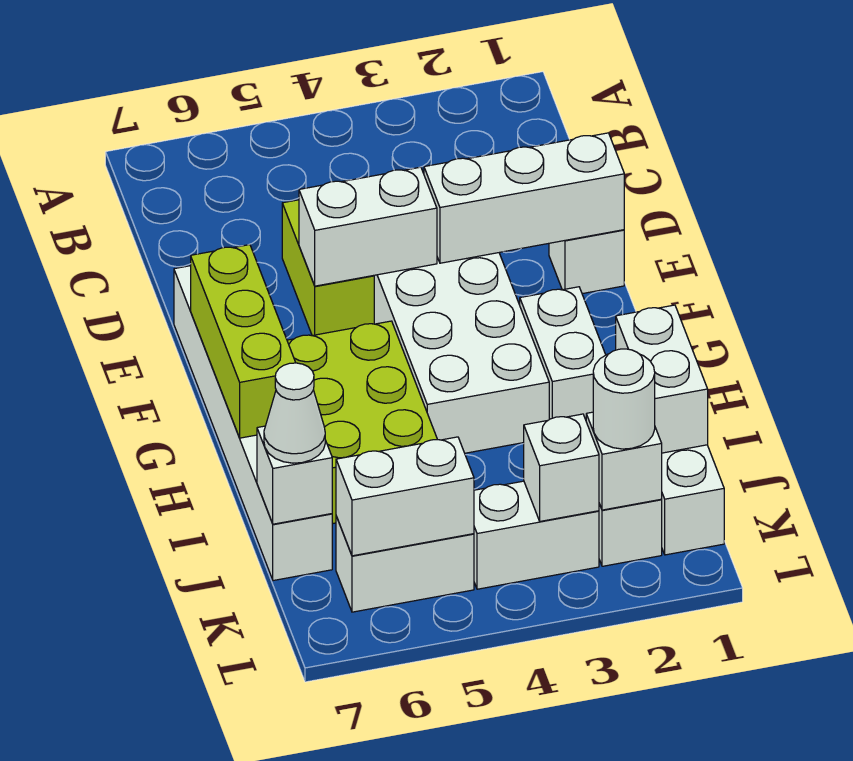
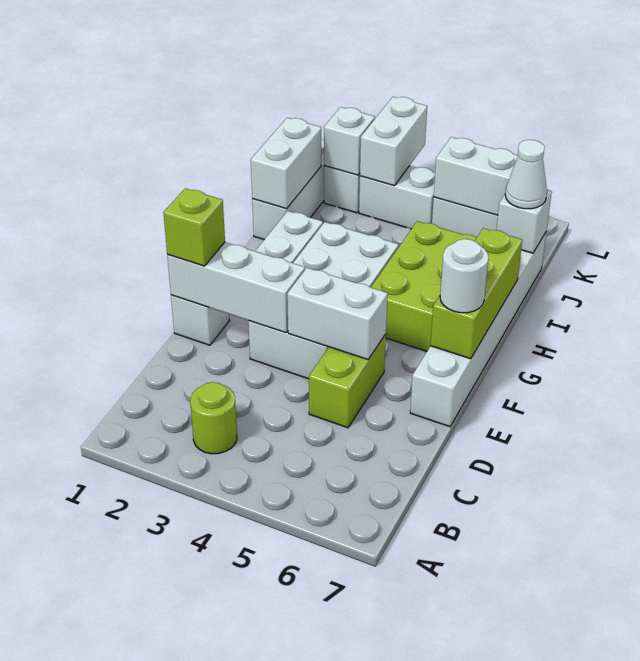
none -> lime round brick B3 level 1
none -> lime brick E1 level 3
white round brick K2 level 3 -> white round brick F7 level 3
white brick K3 level 2 -> white brick K3:L3 level 2

